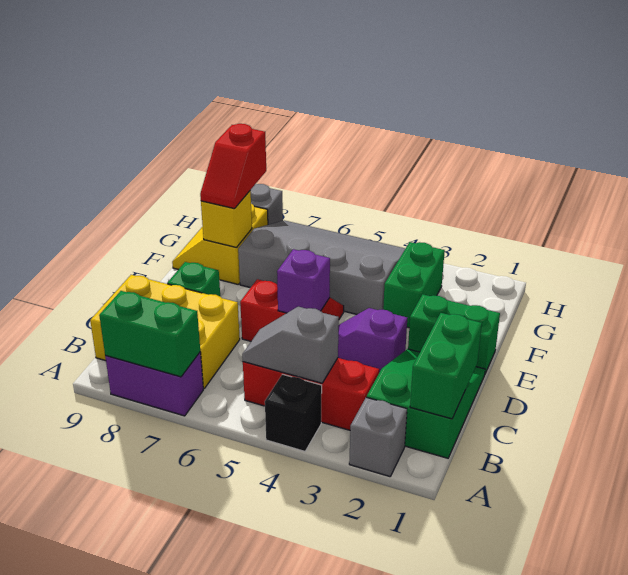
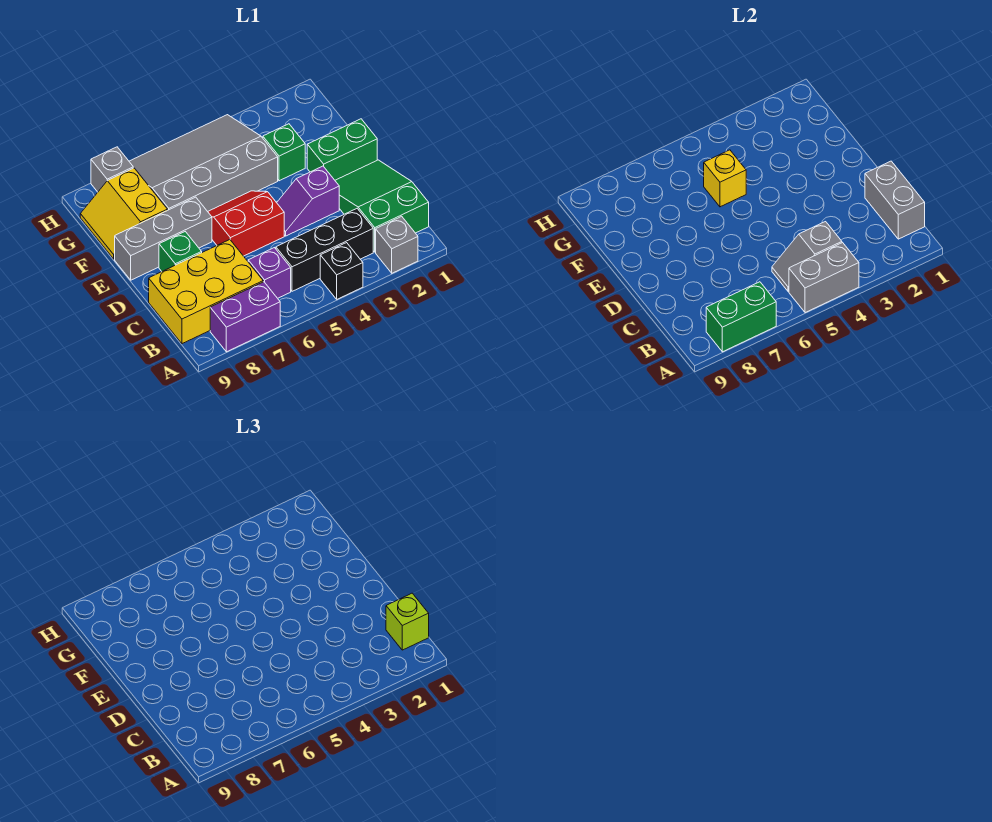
none -> grey brick A4:A5 level 2
green brick B1:C1 level 2 -> grey brick B1:C1 level 2
none -> lime brick B1 level 3
red brick B3:B5 level 1 -> black brick B3:B5 level 1
purple brick D5 level 2 -> purple brick B6 level 1
none -> grey brick E7:E9 level 1
green brick F3:G3 level 1 -> green brick F3 level 1
yellow brick F8 level 2 -> yellow brick F5 level 2
red slope F8:G8 level 3 top G -> none

